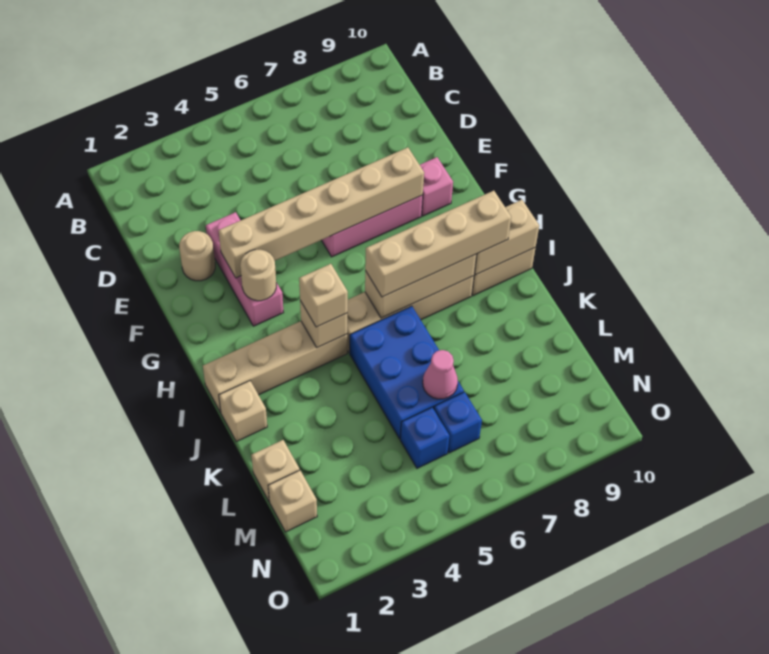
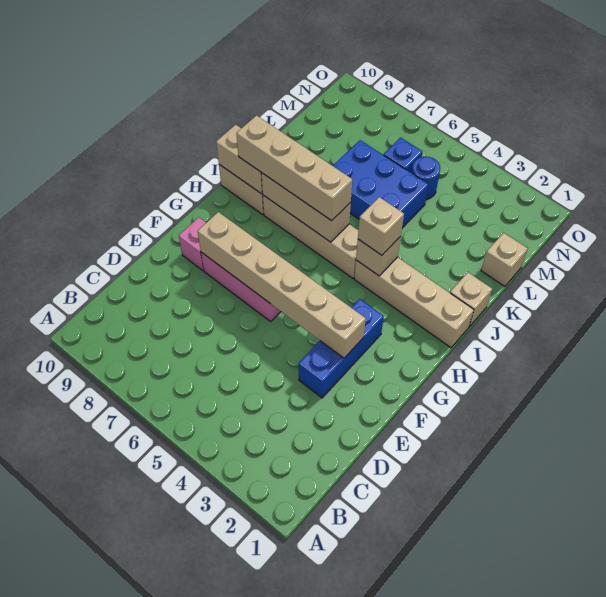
tan round brick E2 level 1 -> none
pink brick E3:G3 level 1 -> blue brick E3:G3 level 1
tan round brick G3 level 2 -> none
blue brick J5:L6 level 1 -> blue brick K5:L7 level 1
pink cone L6 level 2 -> none
tan brick M1 level 1 -> none
blue brick M5 level 1 -> blue round brick M5 level 1

